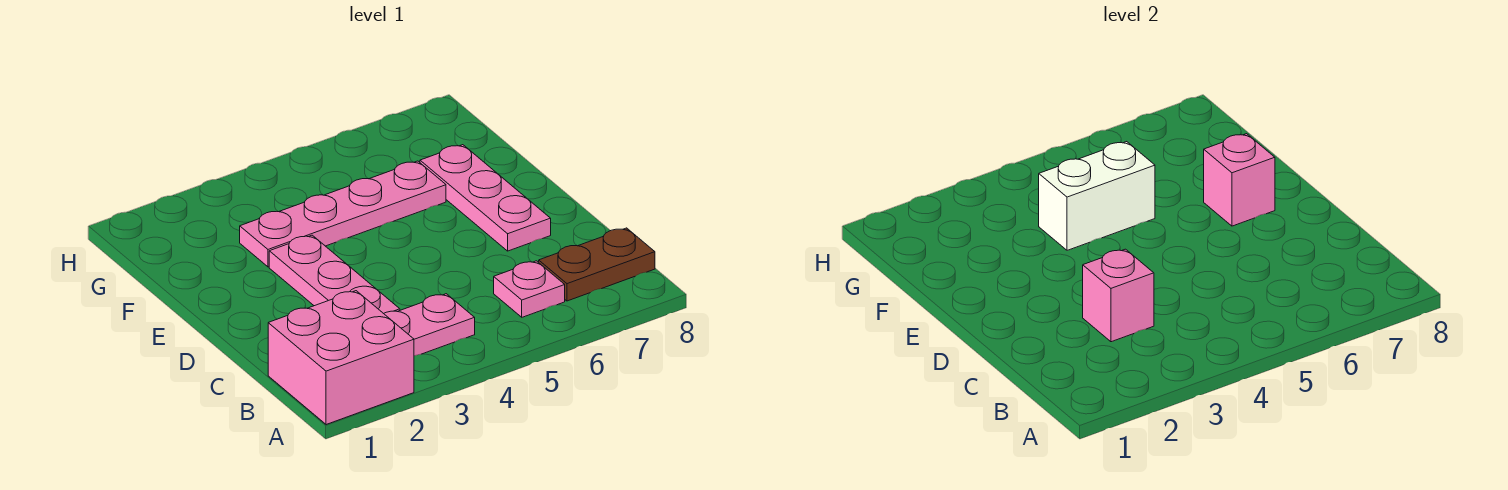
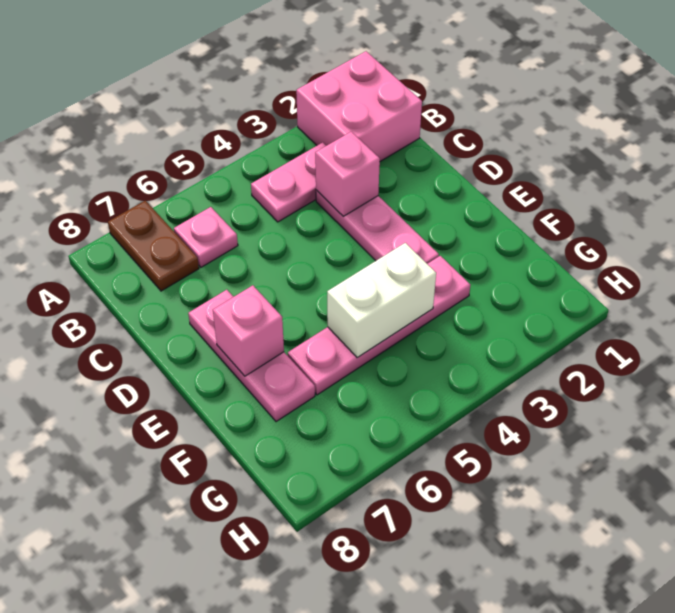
brown plate B7:B8 level 1 -> brown plate A7:B7 level 1

